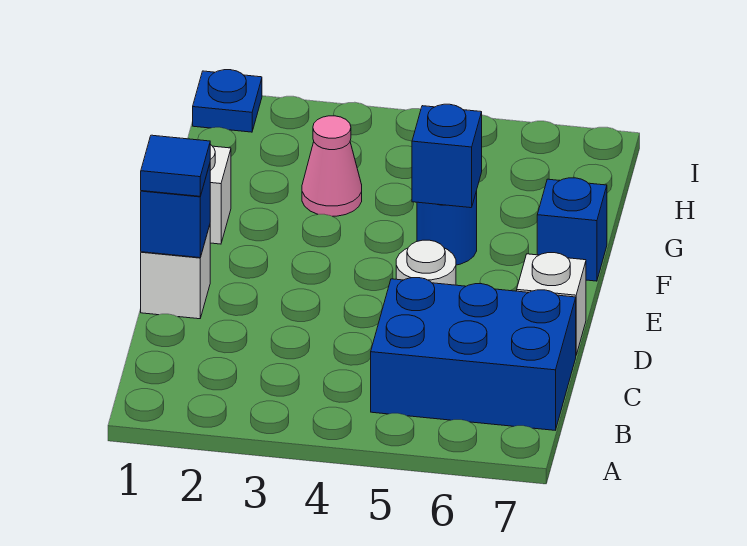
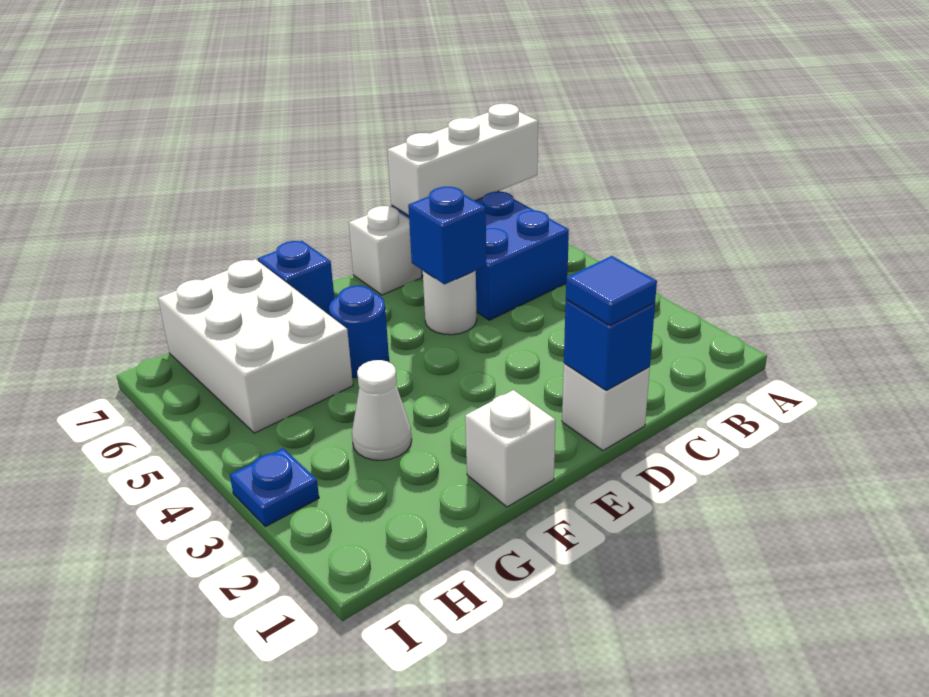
none -> white brick A7:C7 level 2
blue brick F5 level 2 -> blue brick D5 level 2
pink cone G3 level 1 -> white cone G3 level 1
none -> white brick G5:H7 level 1
blue plate I1 level 1 -> blue plate I3 level 1

